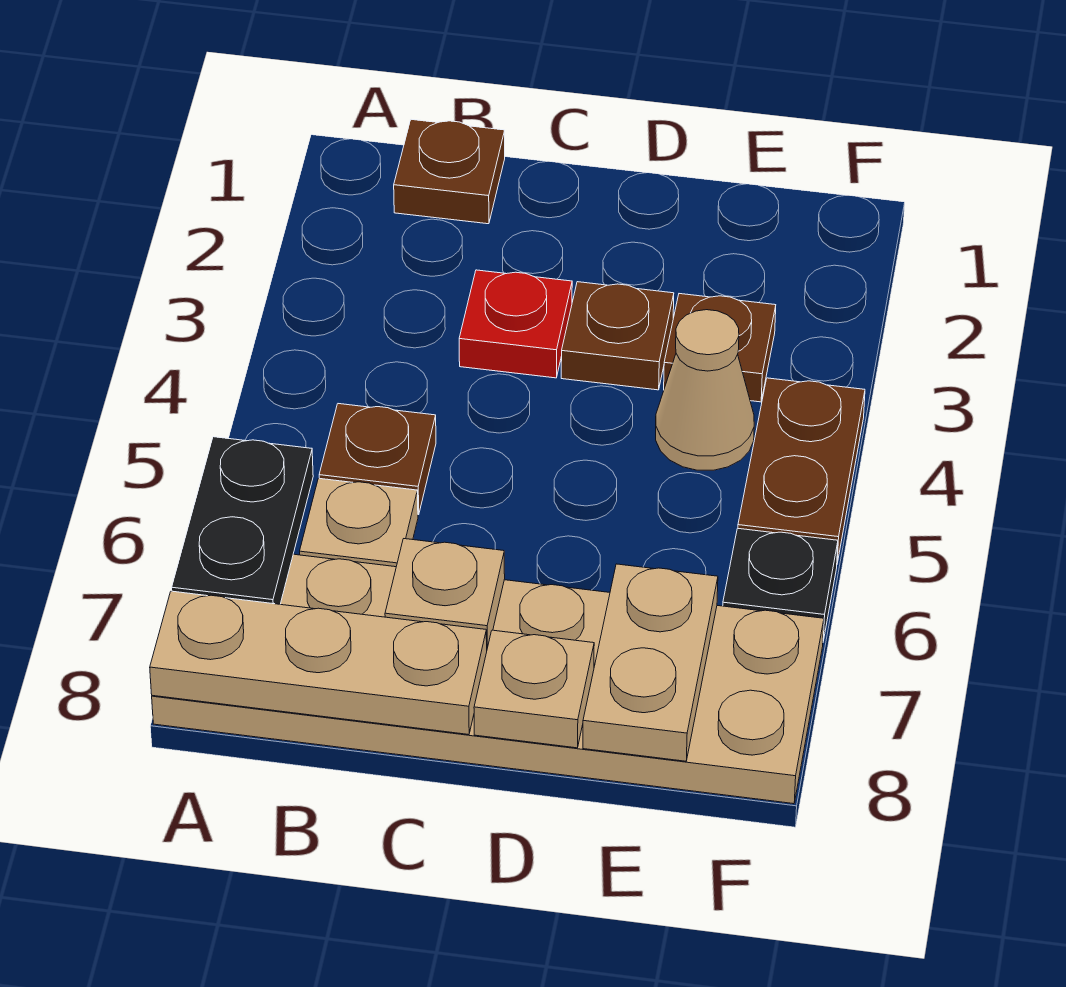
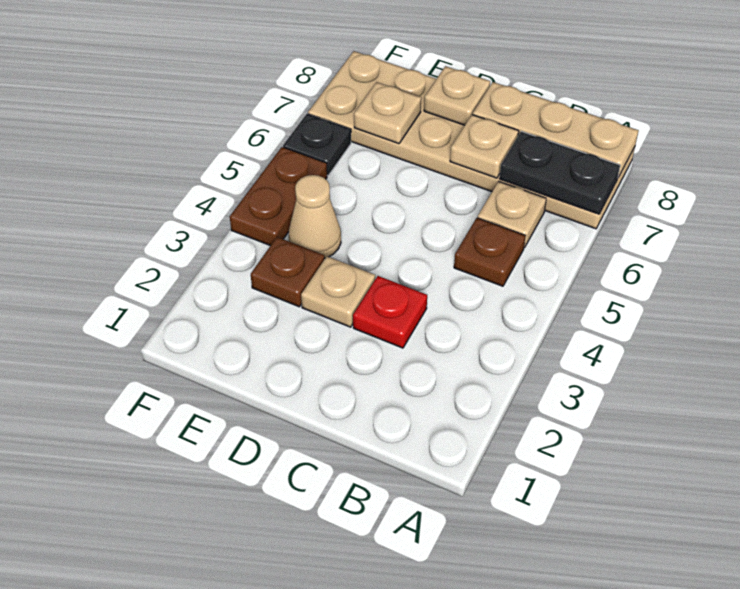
black plate A6:A7 level 2 -> black plate A7:B7 level 2
brown plate B1 level 1 -> none
brown plate D3 level 1 -> tan plate D3 level 1
tan plate E7:E8 level 2 -> tan plate E7 level 2

